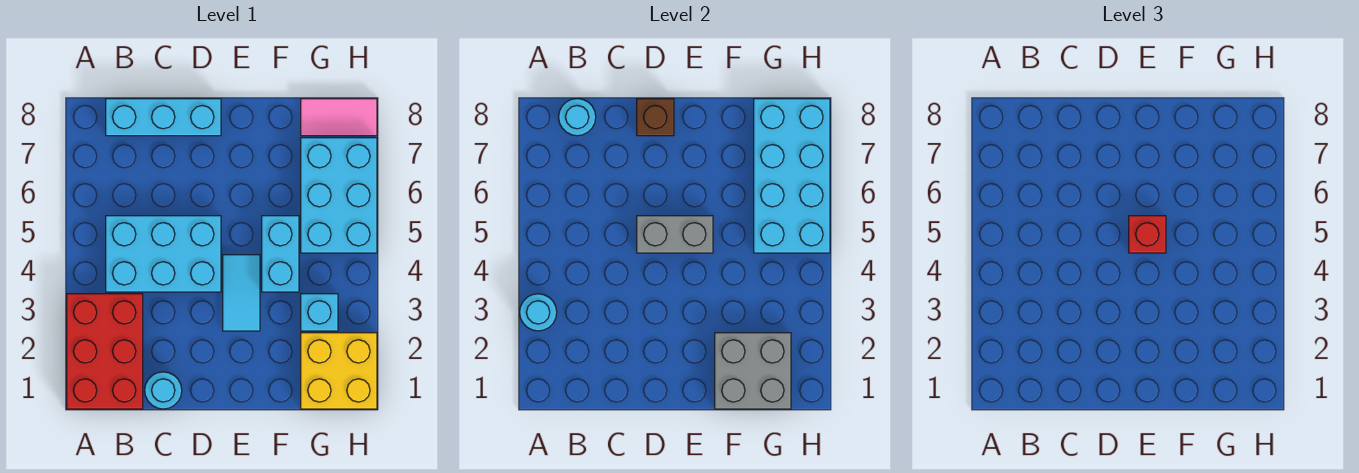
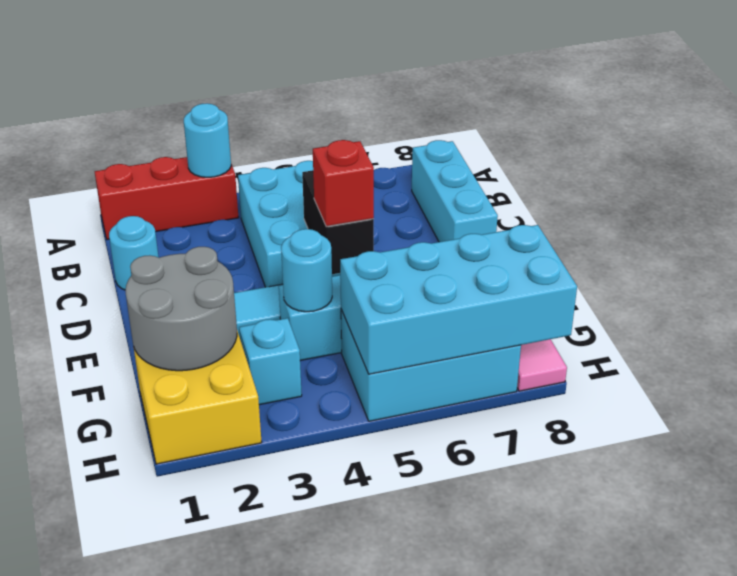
red brick A1:B3 level 1 -> red brick A1:A3 level 1
cyan round brick B8 level 2 -> cyan round brick F4 level 2
grey brick D5:E5 level 2 -> black brick D5:E5 level 2
brown brick D8 level 2 -> none
grey brick F1:G2 level 2 -> grey round brick F1:G2 level 2

